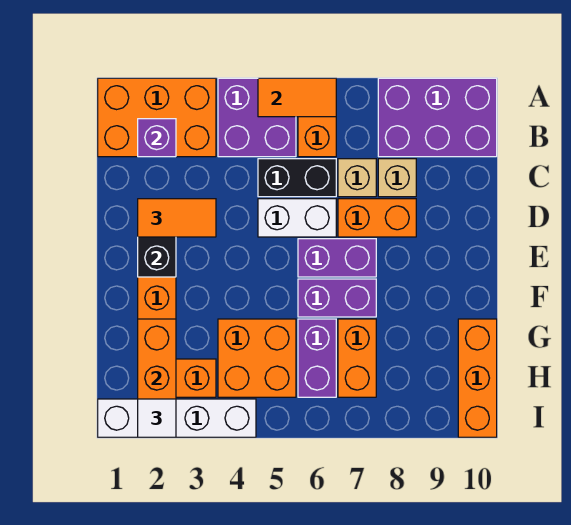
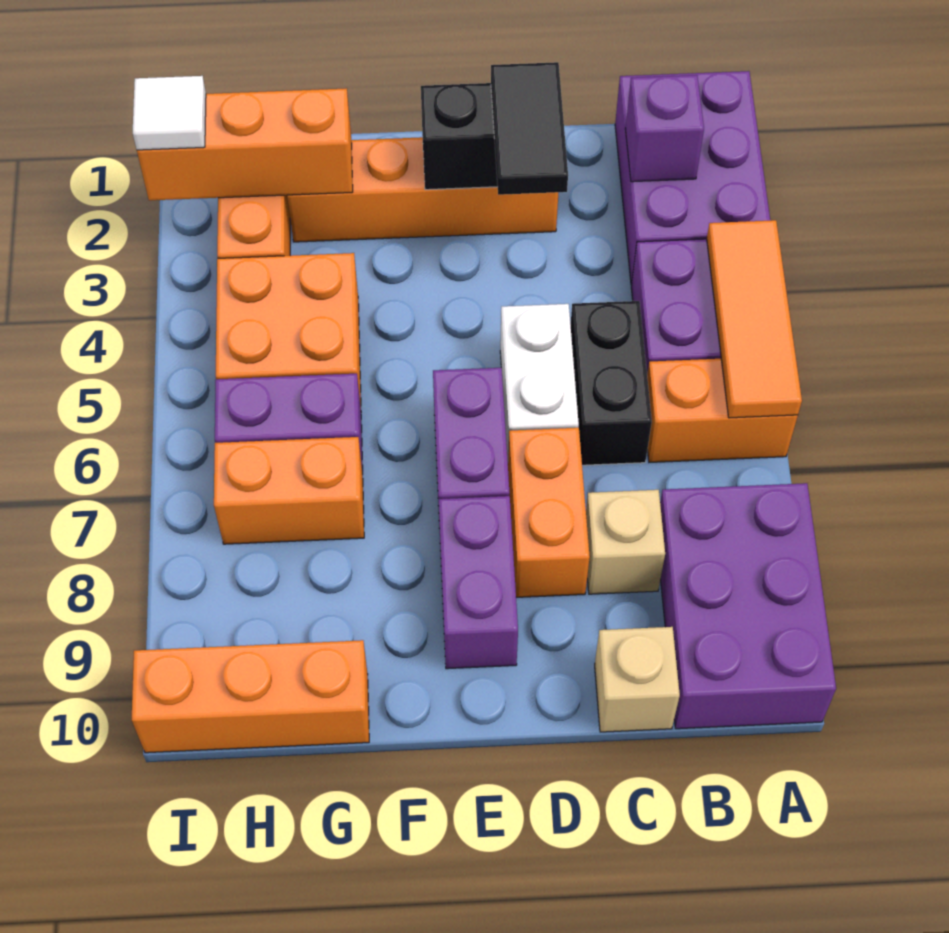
orange brick A1:B3 level 1 -> purple brick A1:B3 level 1
orange tile A5:A6 level 2 -> orange tile A4:A6 level 2
tan brick C7 level 1 -> tan brick C10 level 1
orange tile D2:D3 level 3 -> black tile D2:D3 level 3
purple brick F6:F7 level 1 -> purple brick E8:E9 level 1
white brick I1:I4 level 1 -> none

